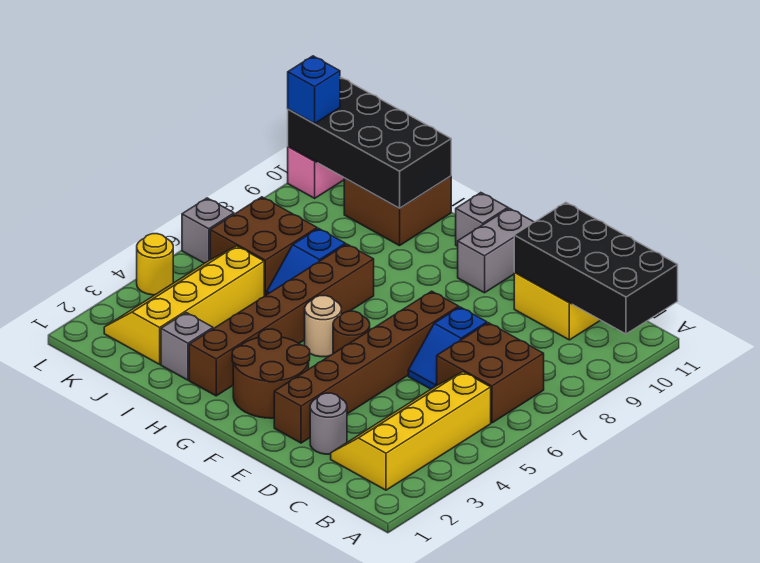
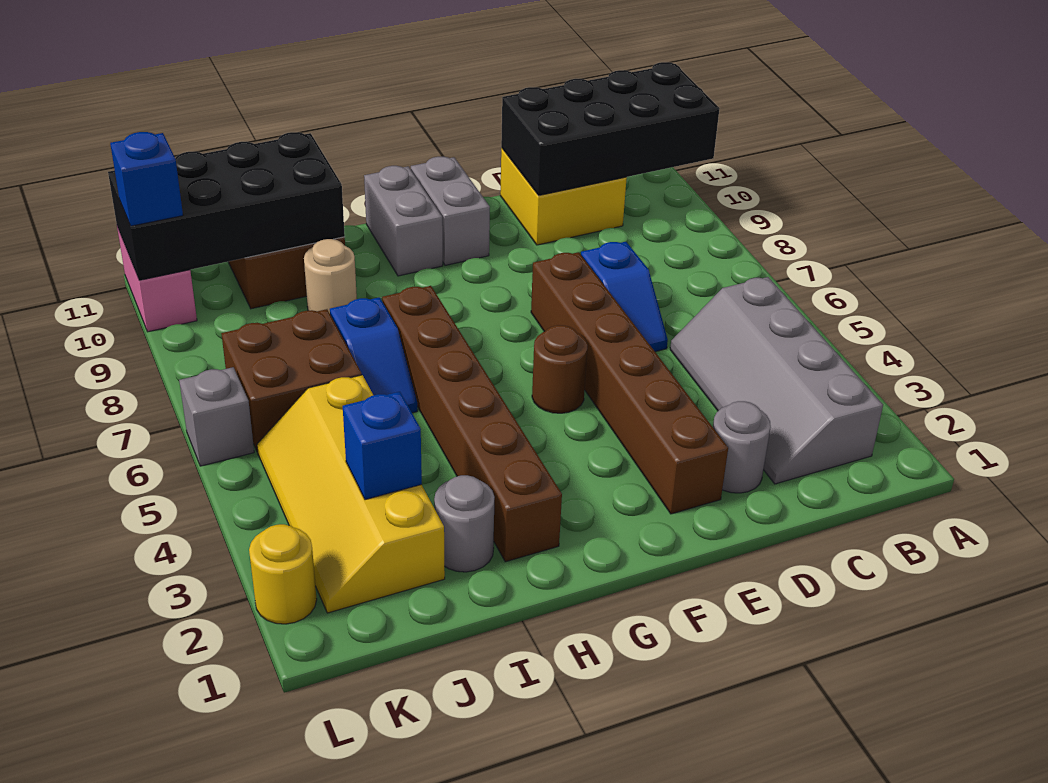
yellow slope B2:C5 level 1 top B -> grey slope B2:C5 level 1 top B
brown brick B6:C7 level 1 -> none
brown round brick F2:G3 level 1 -> none
tan round brick G5 level 1 -> tan round brick I9 level 1
grey brick G11 level 1 -> grey brick G10:G11 level 1
grey brick I2 level 1 -> grey round brick I2 level 1
none -> blue brick J3 level 2
yellow round brick L4 level 1 -> yellow round brick L2 level 1

